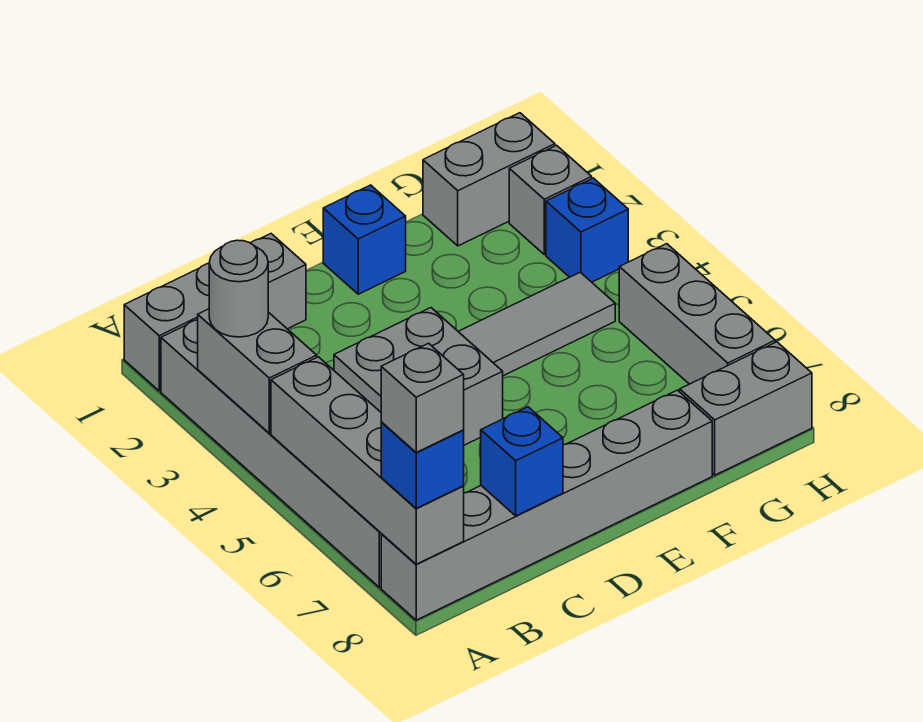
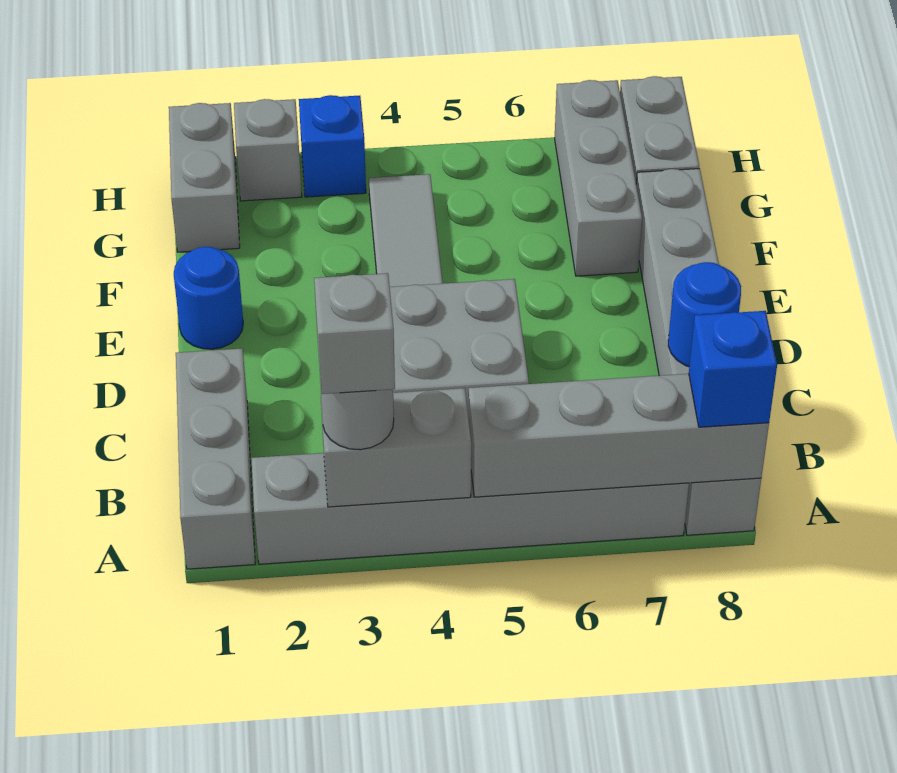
grey brick A8 level 4 -> grey brick A3 level 4
blue brick C8 level 2 -> blue round brick C8 level 2
blue brick E1 level 1 -> blue round brick E1 level 1
grey brick H5:H7 level 1 -> grey brick F7:H7 level 1

